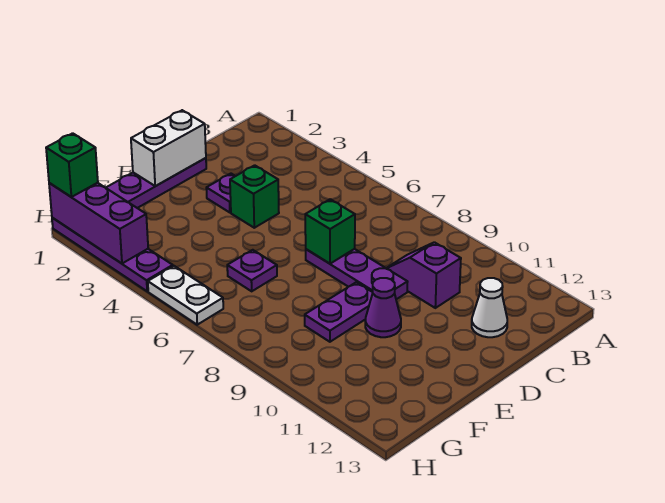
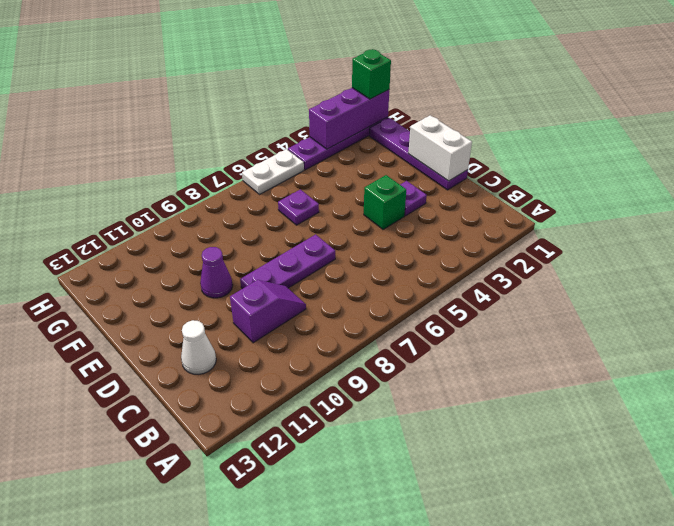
green brick D7 level 2 -> none
purple plate E9:F9 level 1 -> none

